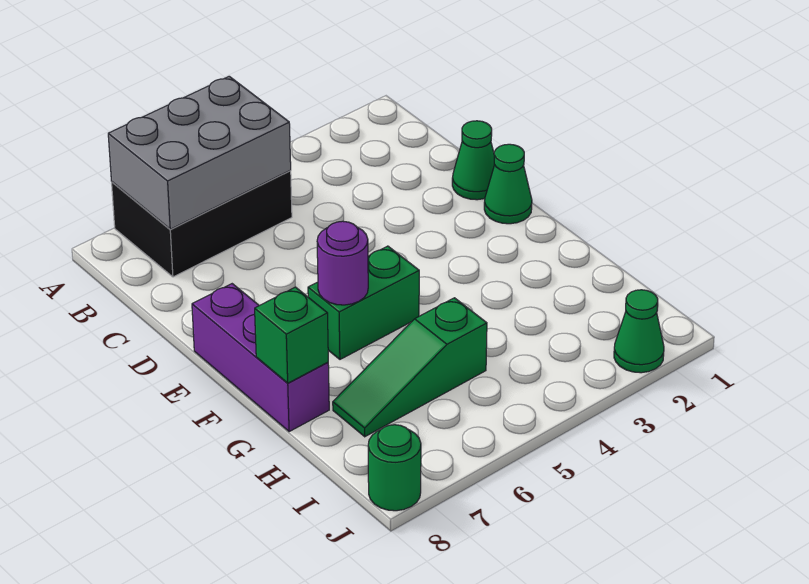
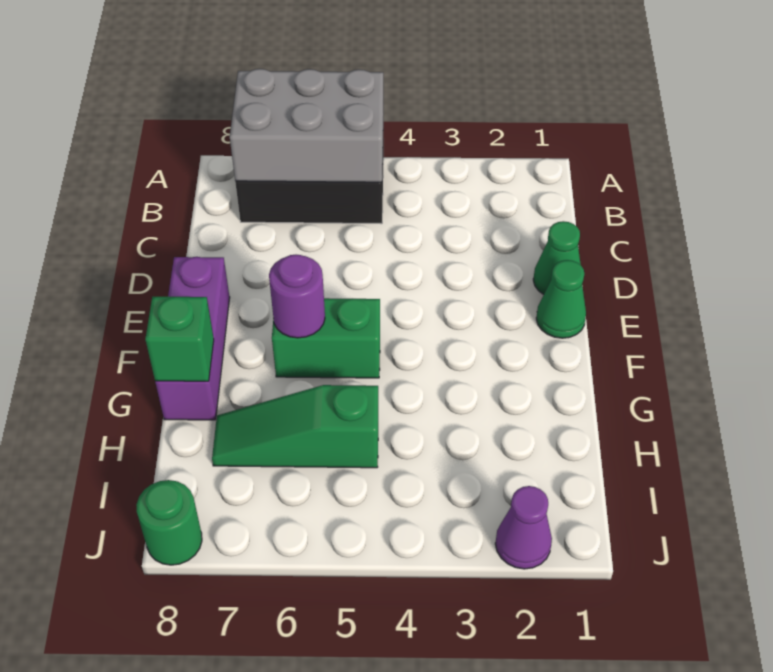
green cone J2 level 1 -> purple cone J2 level 1

